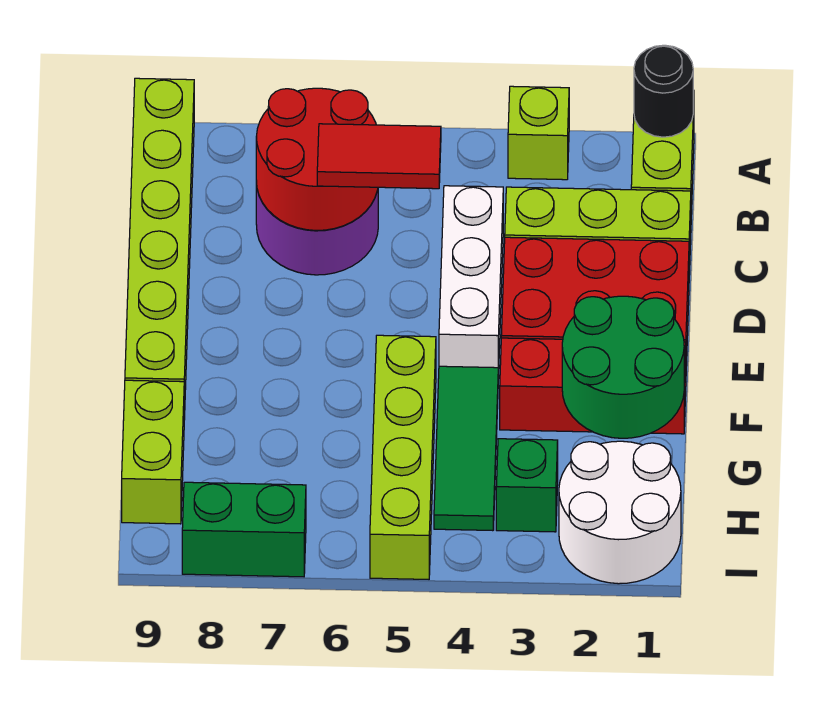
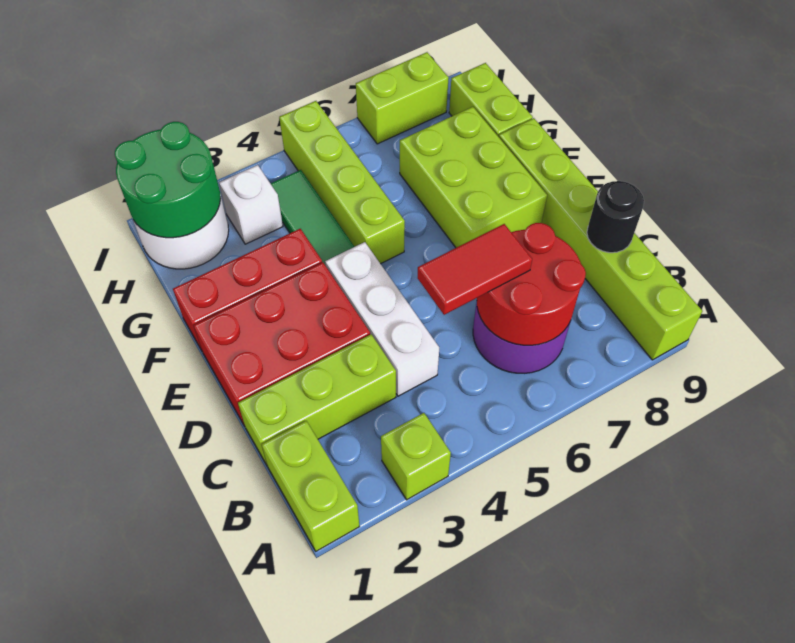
black round brick A1 level 2 -> black round brick C9 level 2
none -> lime brick E7:G8 level 1
green round brick F1:G2 level 2 -> green round brick H1:I2 level 2
green brick H3 level 1 -> white brick H3 level 1
green brick I7:I8 level 1 -> lime brick I7:I8 level 1

